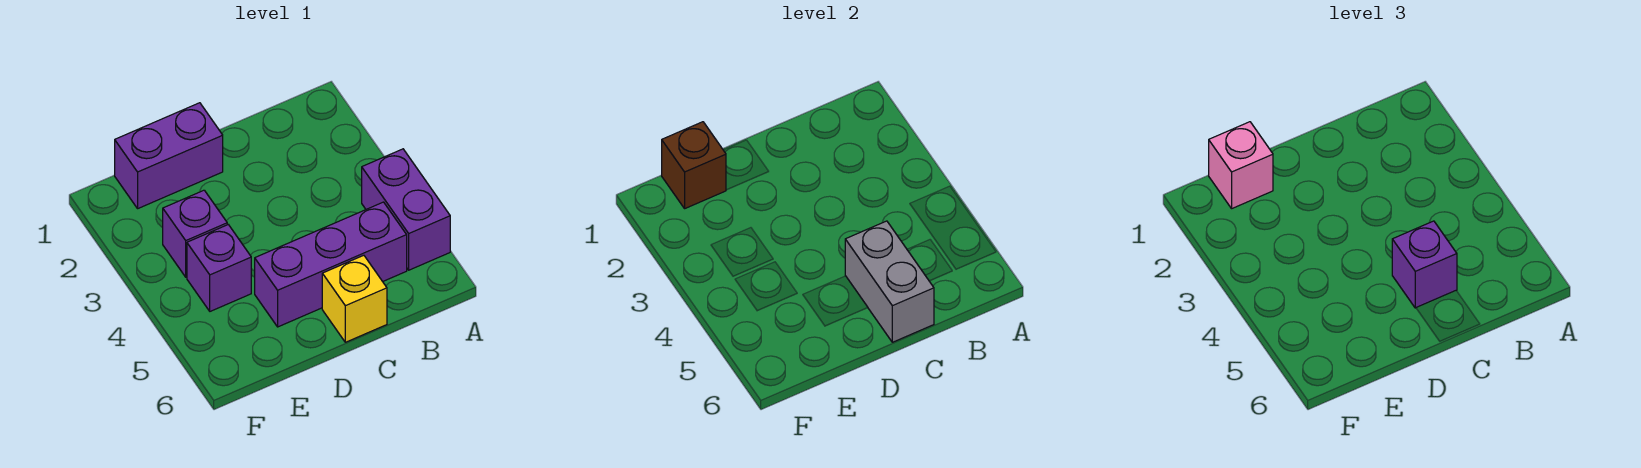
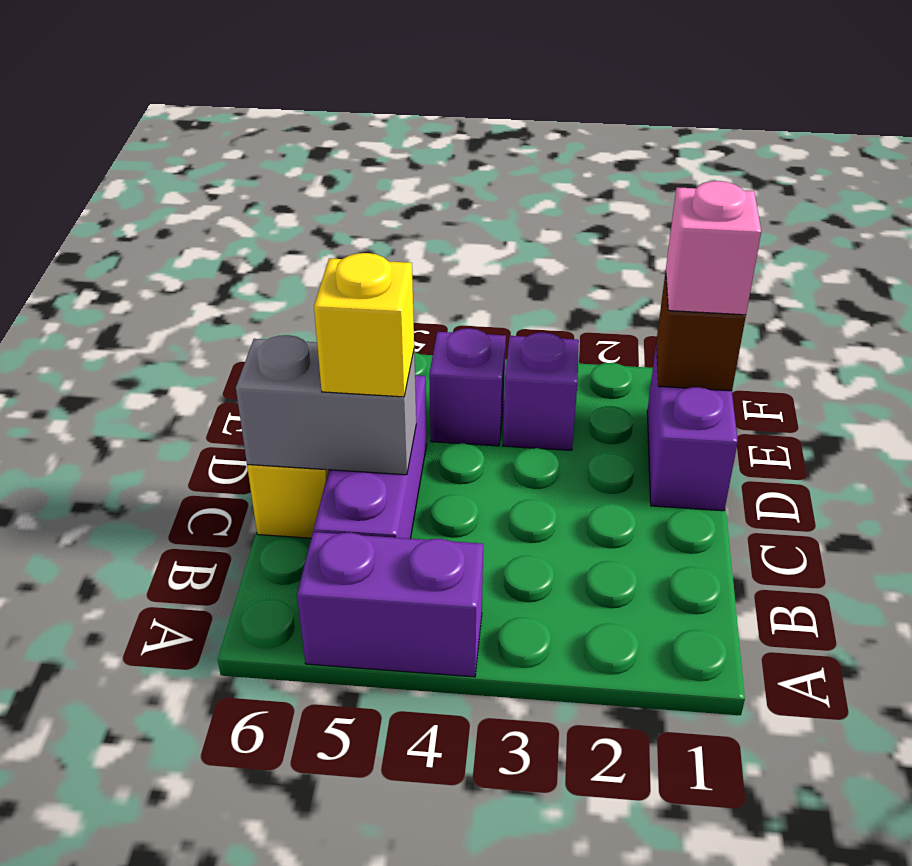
purple brick C5 level 3 -> yellow brick C5 level 3

